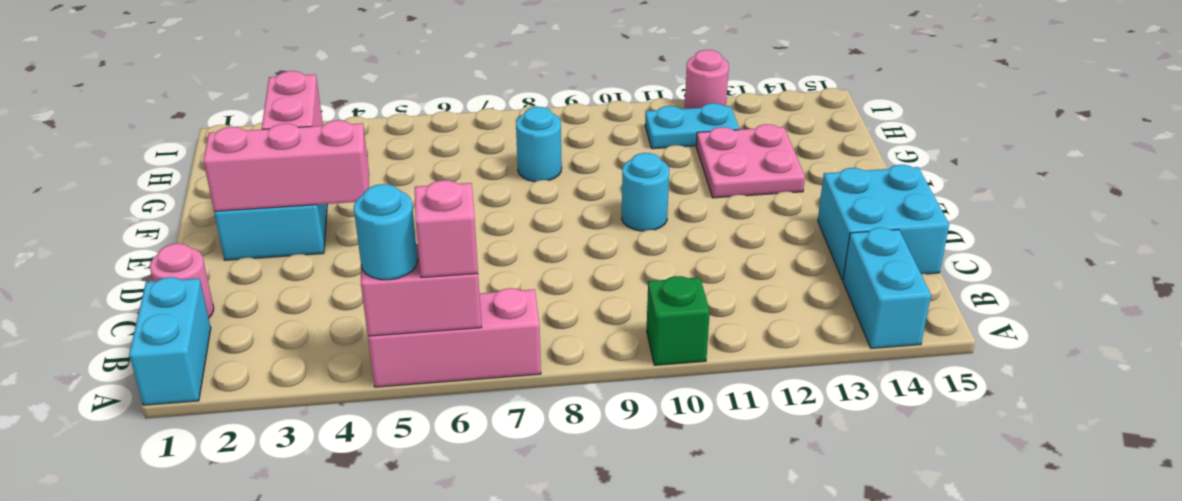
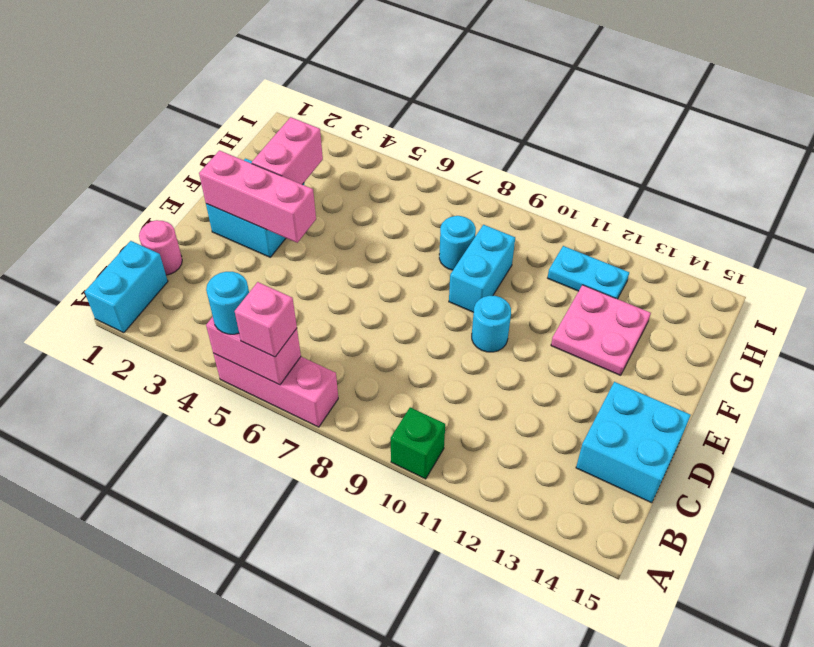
cyan brick A14:B14 level 1 -> cyan brick F9:G9 level 1
pink round brick I12 level 1 -> none

